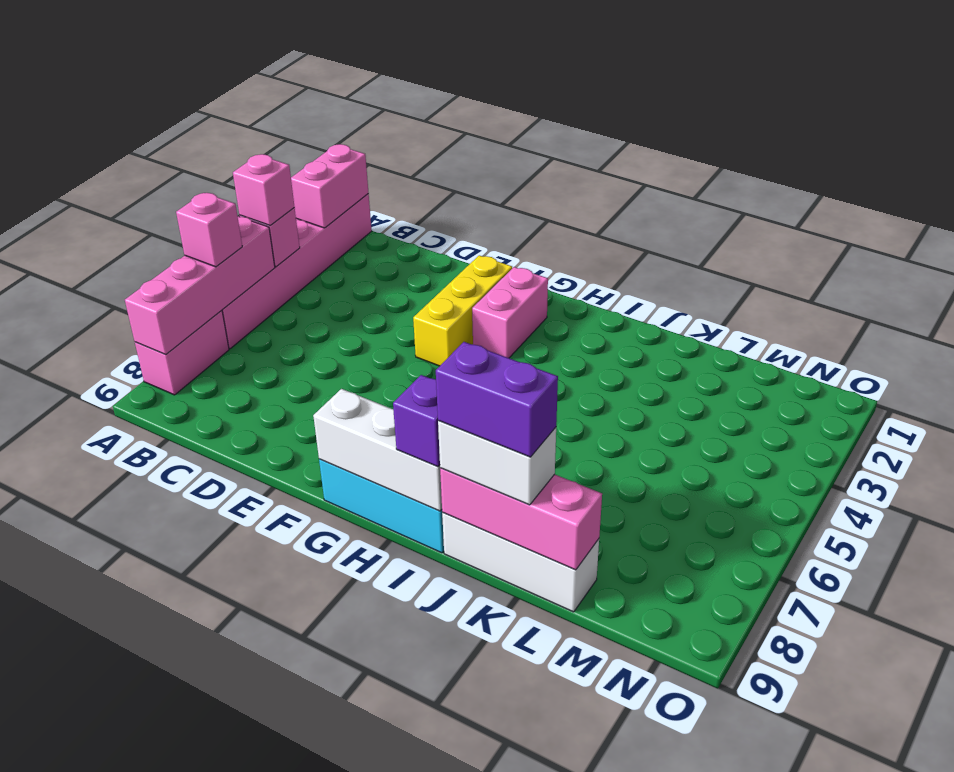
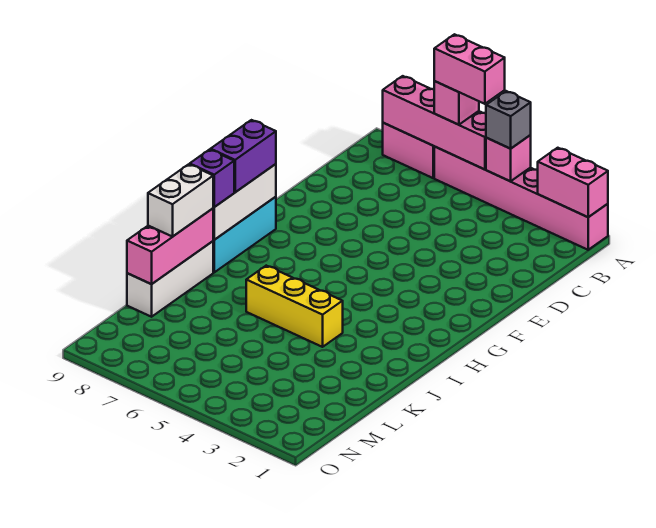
pink brick A4 level 3 -> grey brick A4 level 3
yellow brick F2:F4 level 1 -> yellow brick J4:J6 level 1
pink brick G2:G3 level 1 -> pink brick A5:A6 level 4
purple brick J9:K9 level 4 -> purple brick G9:H9 level 3

